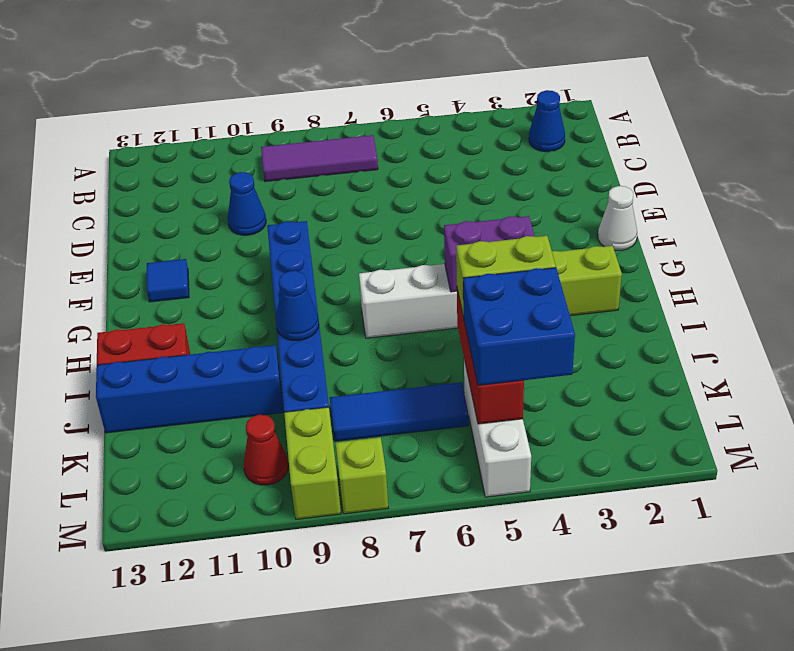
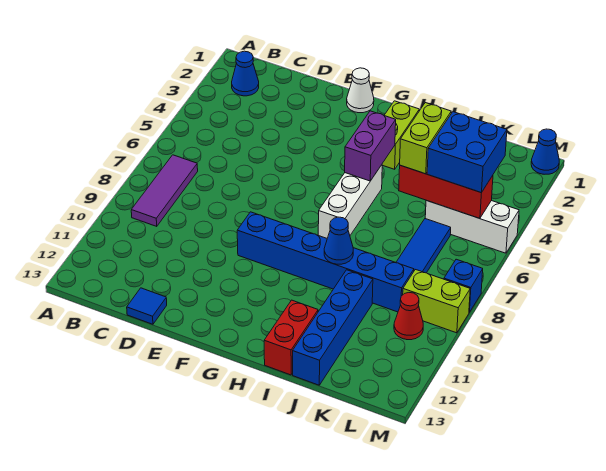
blue cone D10 level 1 -> blue cone M1 level 1
blue tile F12 level 1 -> blue tile D13 level 1
lime brick M8 level 1 -> blue brick M8 level 1

